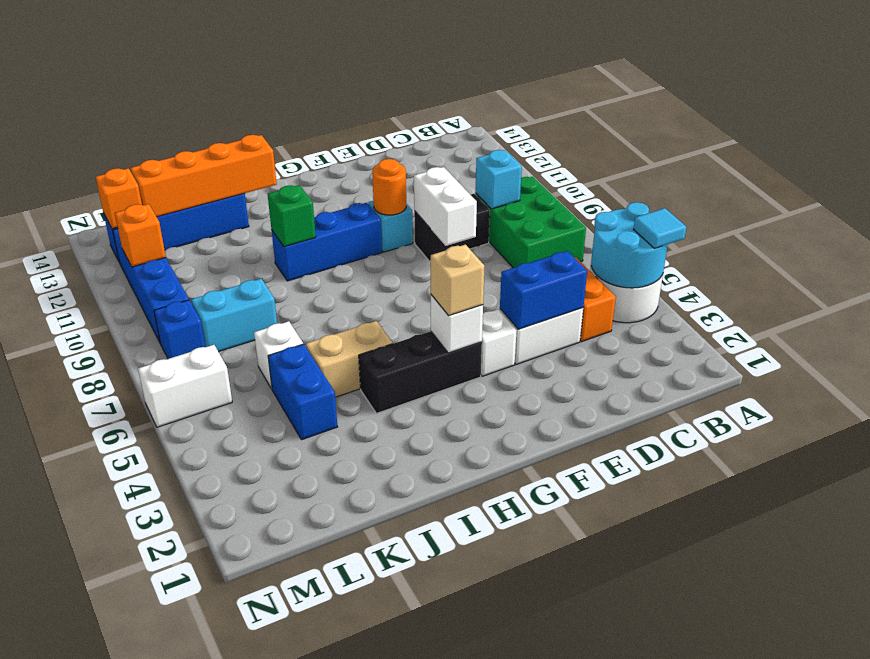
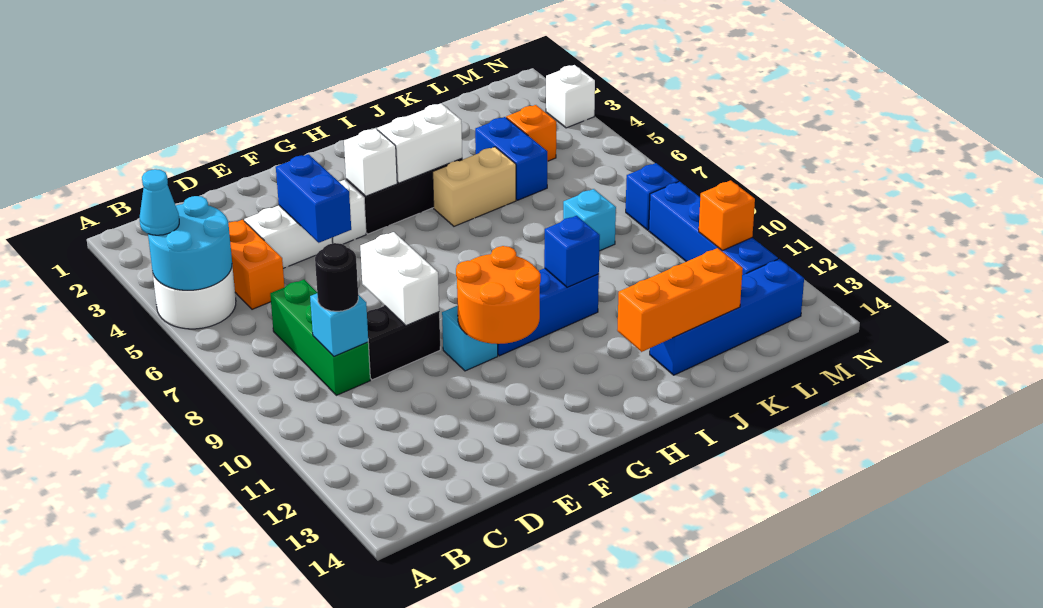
cyan tile A4 level 3 -> cyan cone A4 level 3
green brick B7:C9 level 1 -> green brick C7:C9 level 1
none -> black round brick C9 level 3
blue brick D4:E4 level 2 -> blue brick E4:E5 level 2
orange round brick F10 level 2 -> orange round brick F10:G11 level 2
tan brick G4 level 3 -> none
green brick I10 level 2 -> blue brick I10 level 2
orange brick I13:L13 level 2 -> orange brick I13:K13 level 2
white brick K6 level 1 -> white brick N3 level 1
cyan brick K8:L8 level 1 -> cyan brick K8 level 1
white brick M6:N6 level 1 -> white brick H4:I4 level 2
orange brick M13 level 2 -> orange brick L4 level 1

